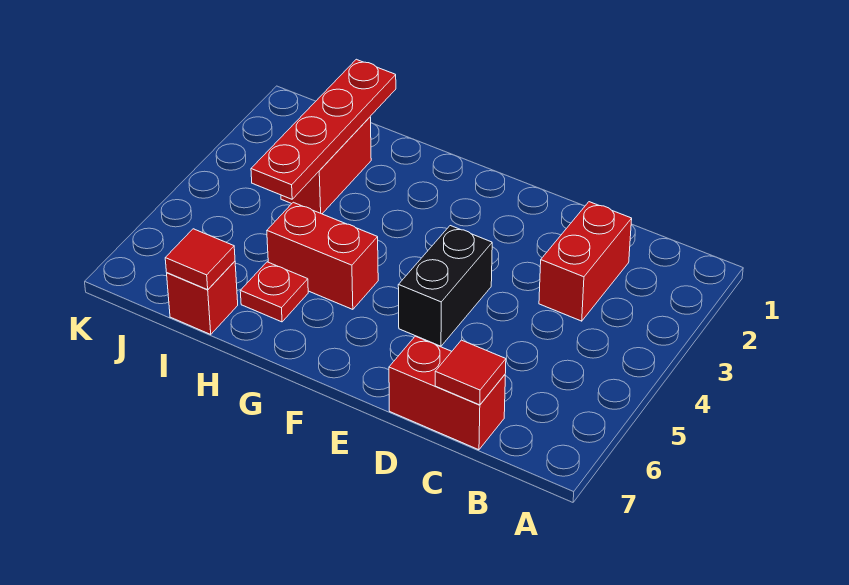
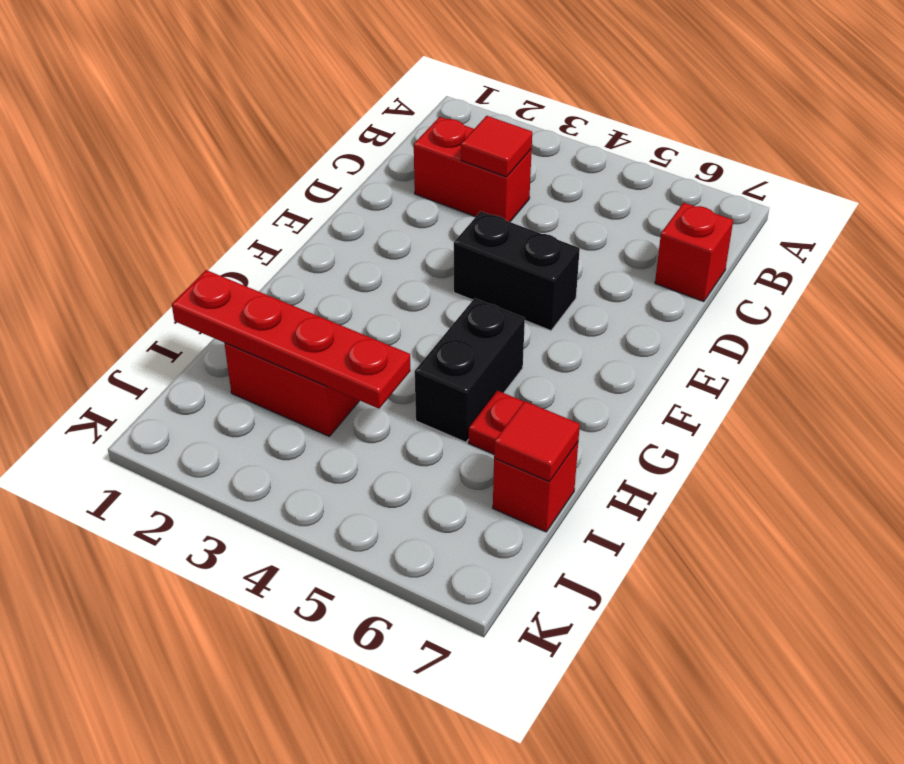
red brick C7:D7 level 1 -> red brick C7 level 1
red tile C7 level 2 -> red tile C3 level 2
red brick G5:H5 level 1 -> black brick G5:H5 level 1

